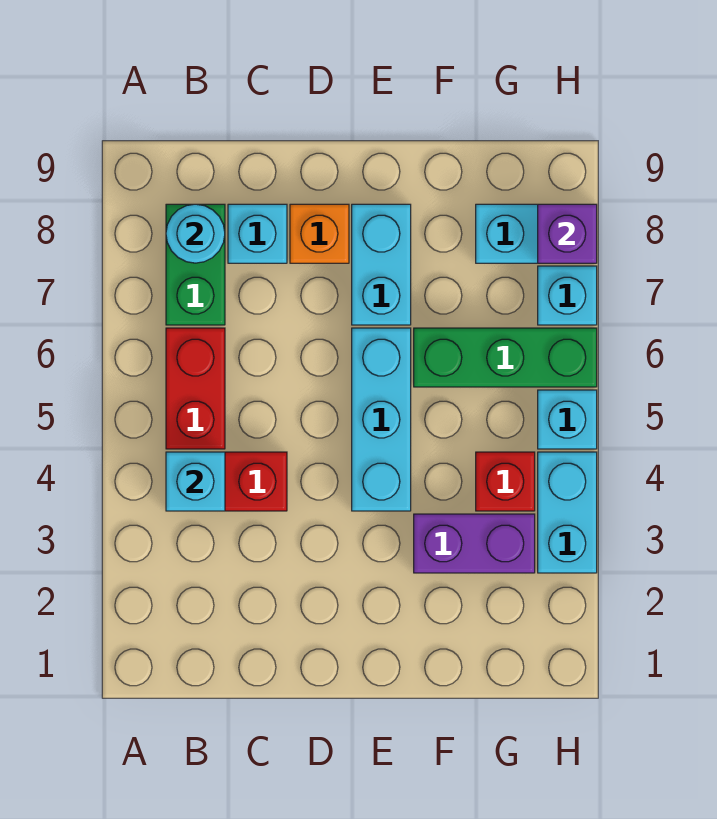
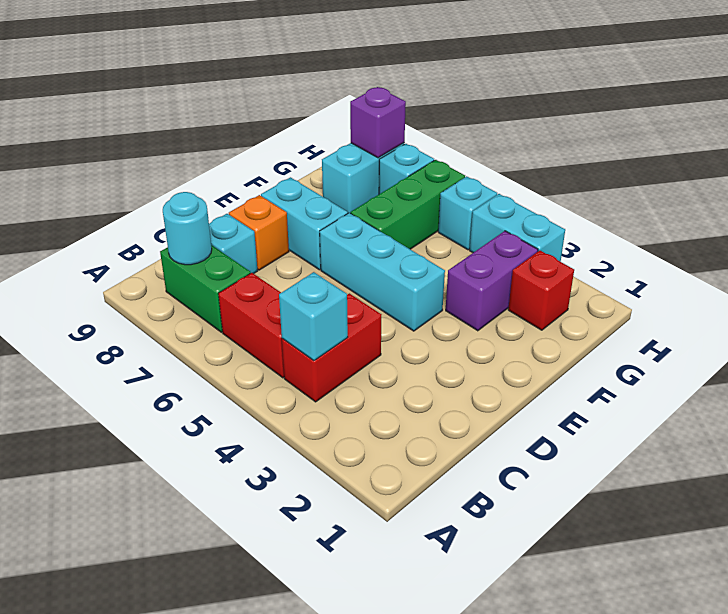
red brick G4 level 1 -> red brick G2 level 1

